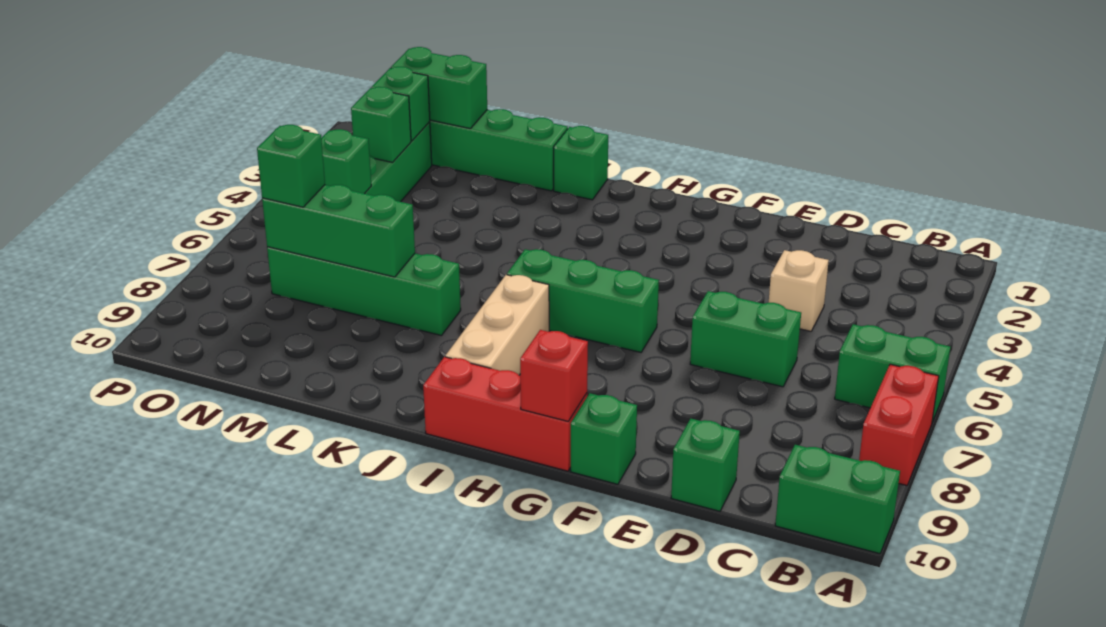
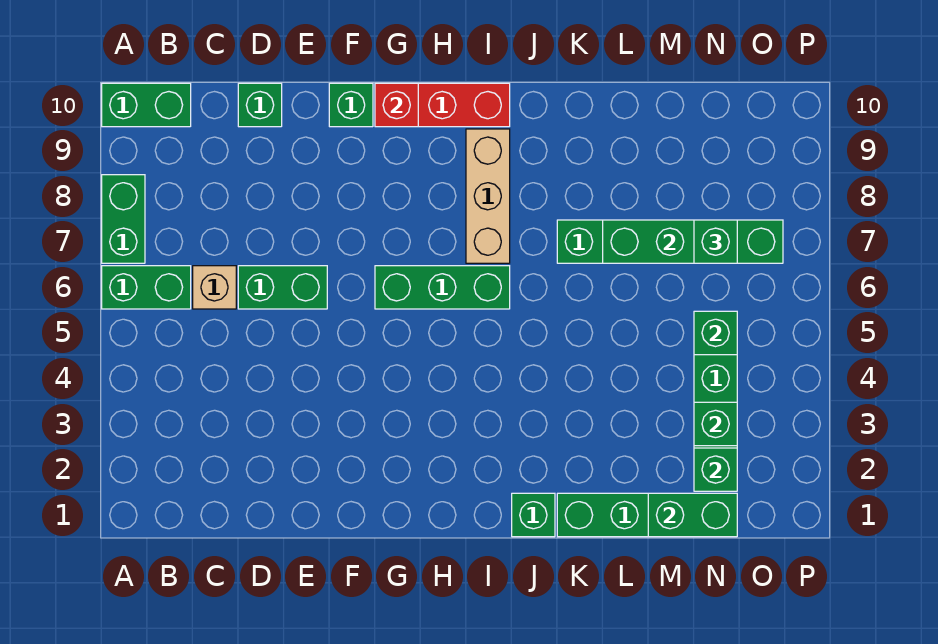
red brick A7:A8 level 1 -> green brick A7:A8 level 1
tan brick D4 level 1 -> tan brick C6 level 1
green brick L7:N7 level 2 -> green brick L7:O7 level 2

